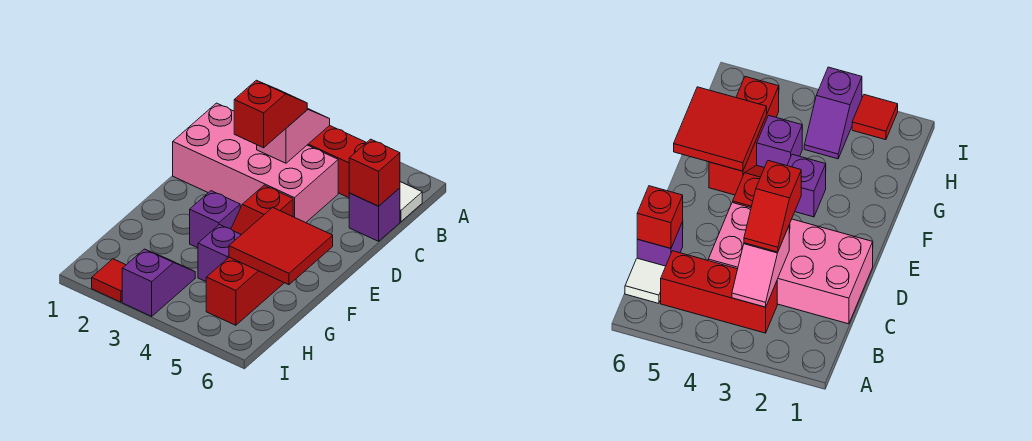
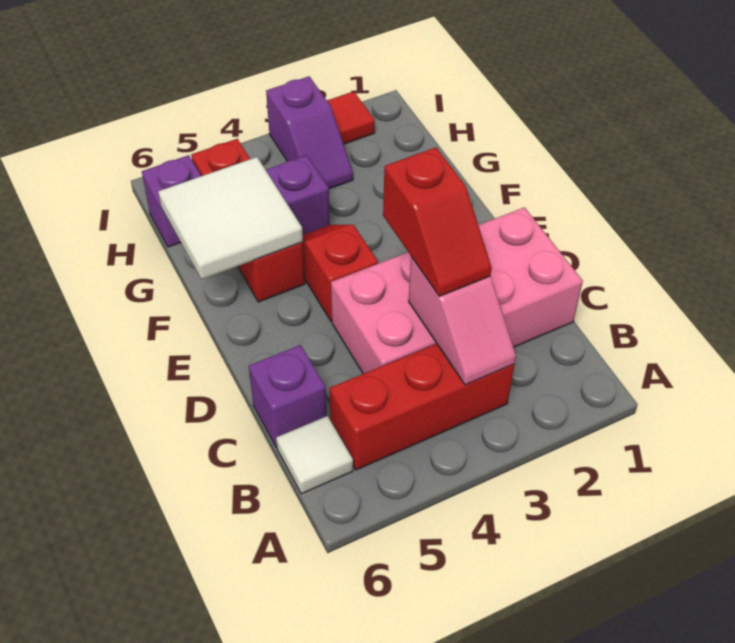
red brick C6 level 2 -> none
purple brick F3 level 1 -> purple brick H6 level 1
red tile F5:G6 level 2 -> white tile F5:G6 level 2

